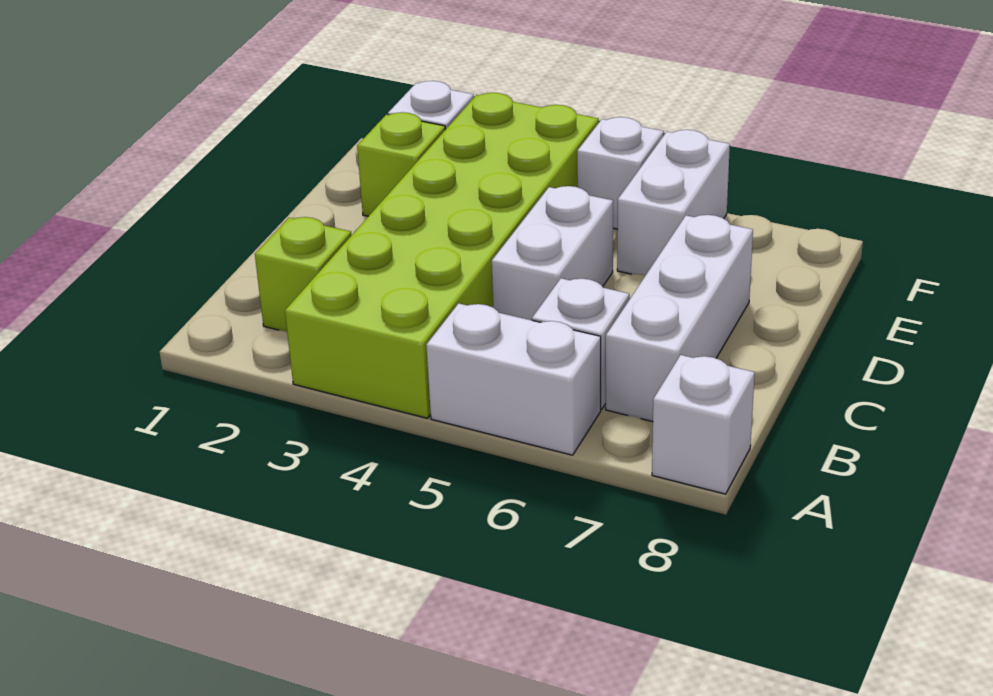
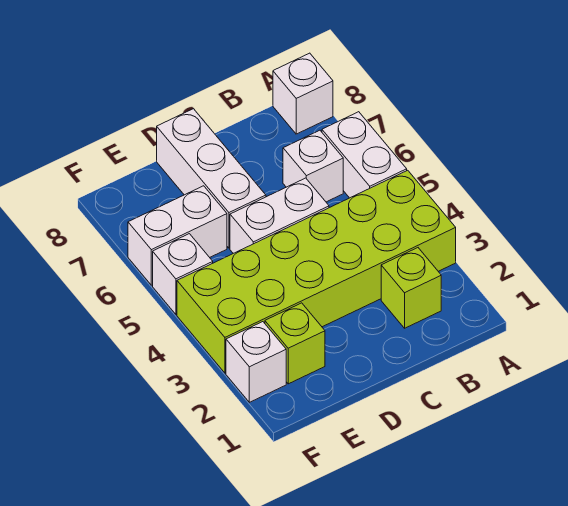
white brick B7:D7 level 1 -> white brick D6:D8 level 1

